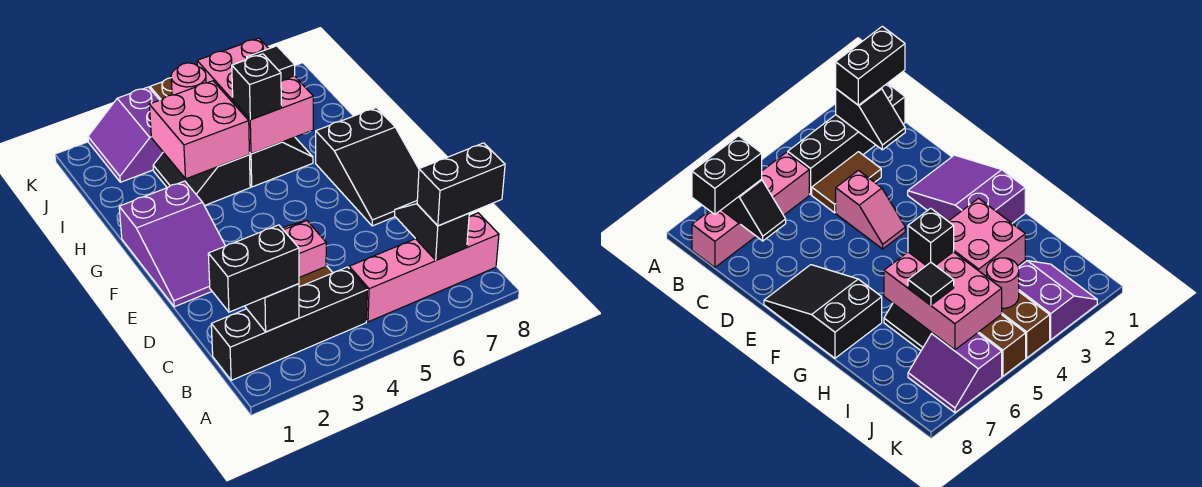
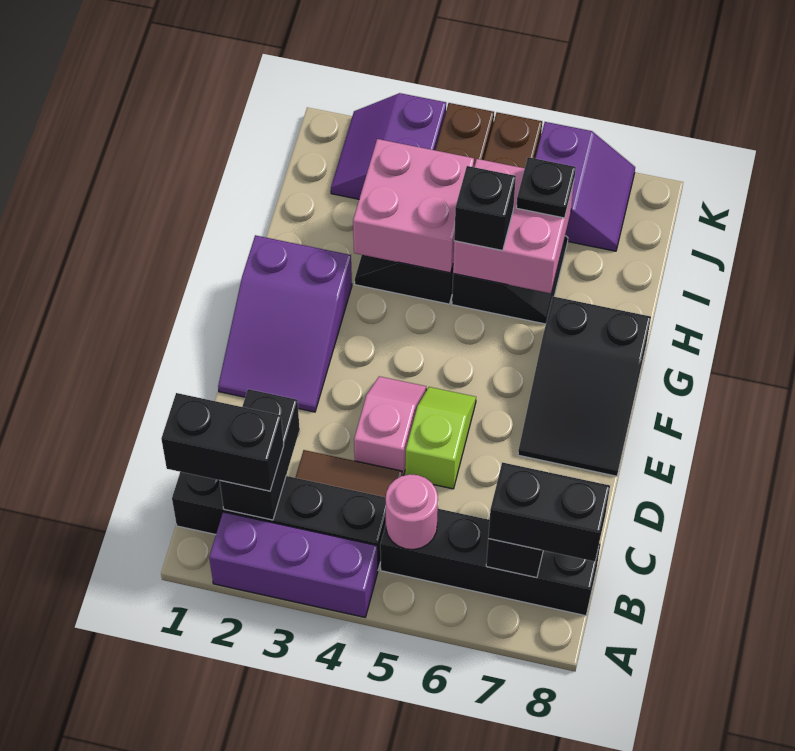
none -> purple brick A2:A4 level 1
black slope B2:C2 level 2 top B -> black brick B2:C2 level 2
pink brick B5:B8 level 1 -> black brick B5:B8 level 1
none -> lime slope D5:E5 level 1 top D
pink brick H5:J6 level 2 -> pink brick H5:I6 level 2
black tile I6 level 3 -> black plate I6 level 3
pink round brick J4 level 2 -> pink round brick B5 level 2

